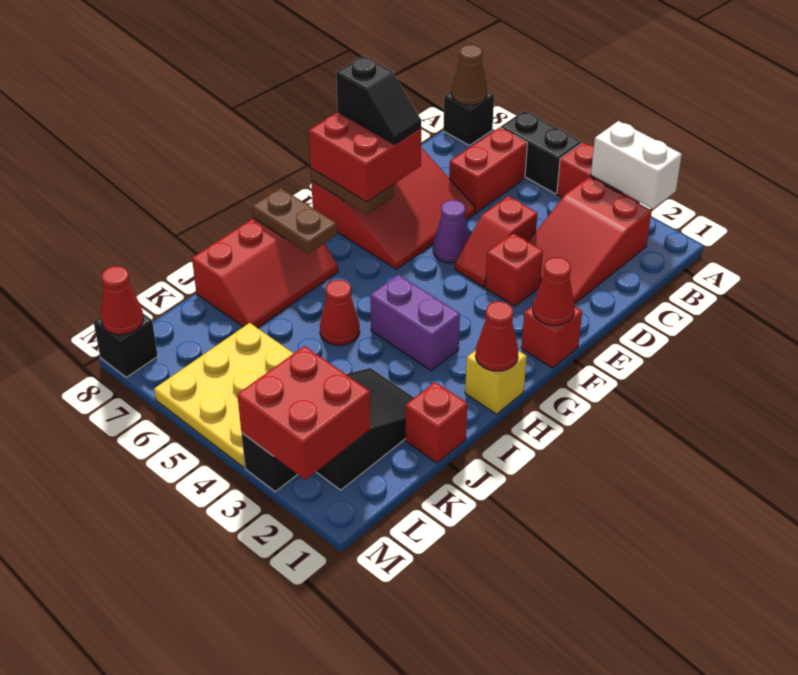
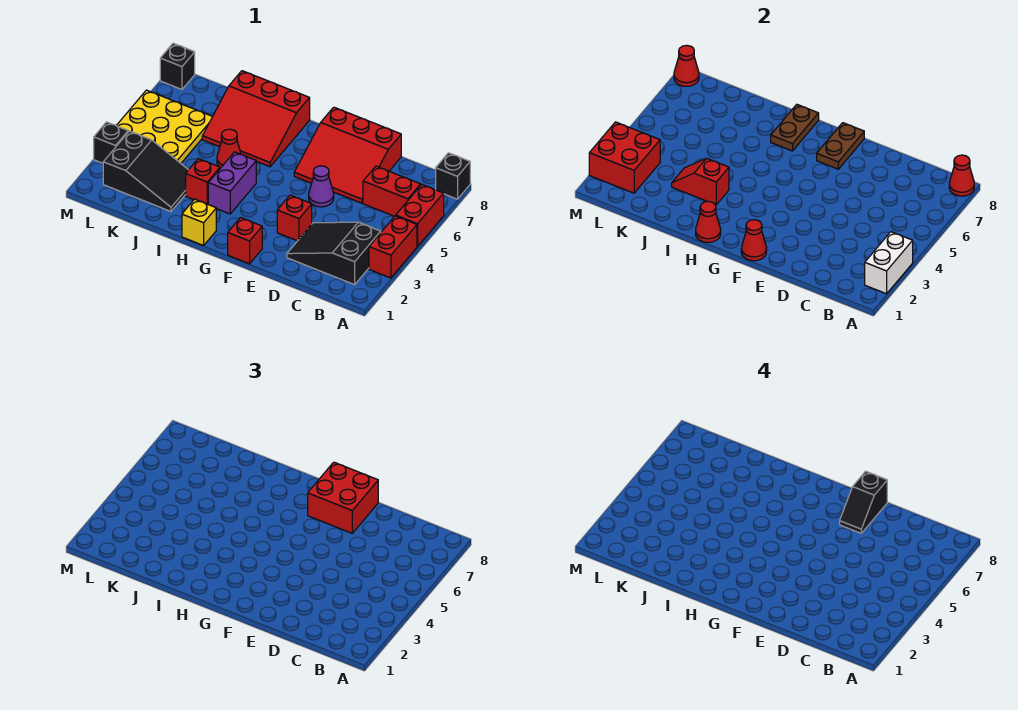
black brick A5:A6 level 1 -> red brick A5:A6 level 1
brown cone A8 level 2 -> red cone A8 level 2
red slope B2:D3 level 1 top B -> black slope B2:D3 level 1 top B
red slope D4:E4 level 1 top D -> red slope I3:J3 level 2 top I
red slope H7:J8 level 1 top 8 -> red slope H6:J8 level 1 top 8
red brick J1 level 1 -> red brick I3 level 1

